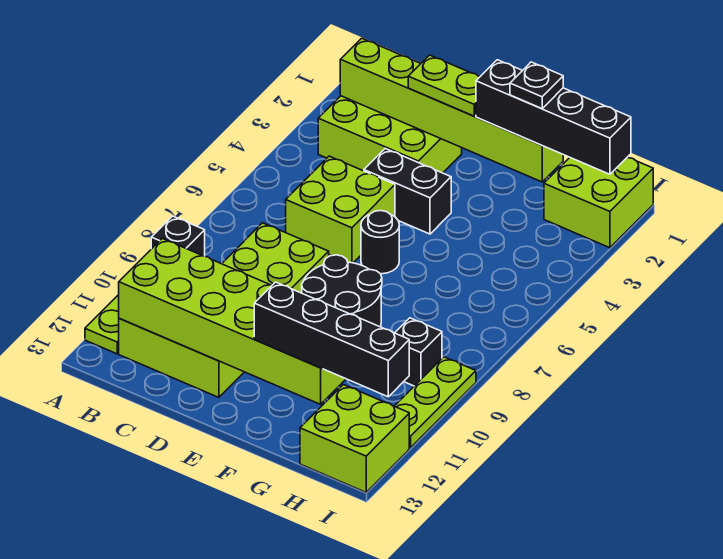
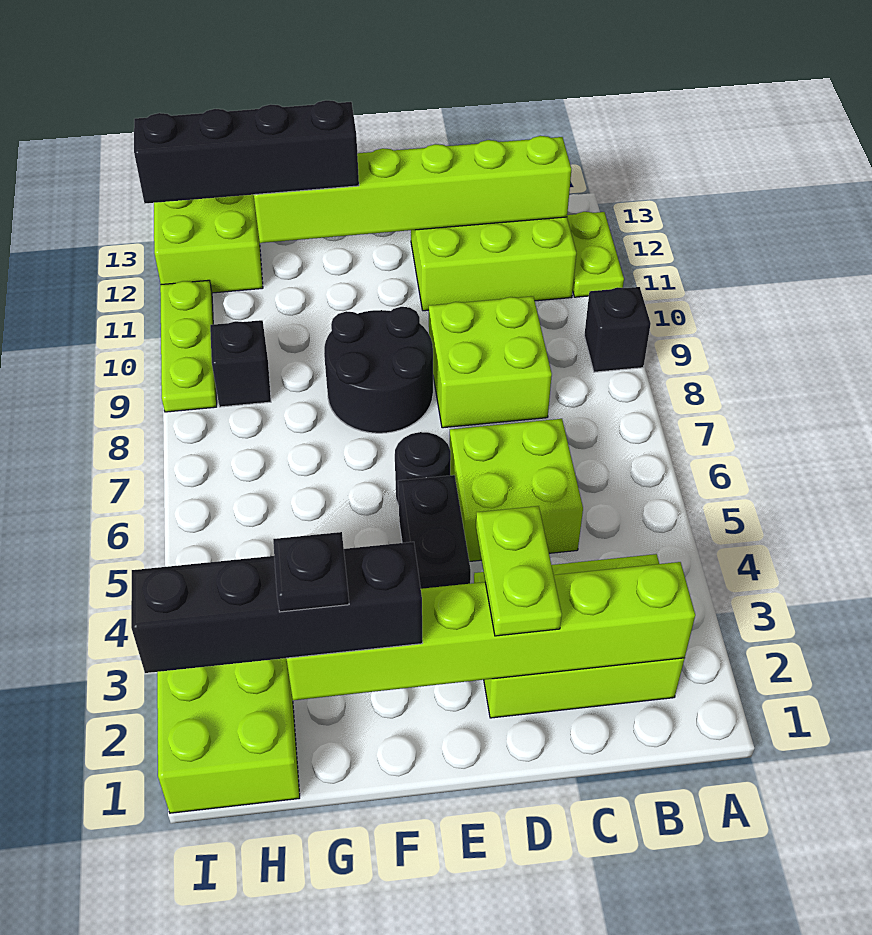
lime brick B11:G12 level 2 -> lime brick B12:G12 level 2
lime plate D2:E2 level 3 -> lime plate D2:D3 level 3
black brick D4:E4 level 1 -> black brick E4:E5 level 1

